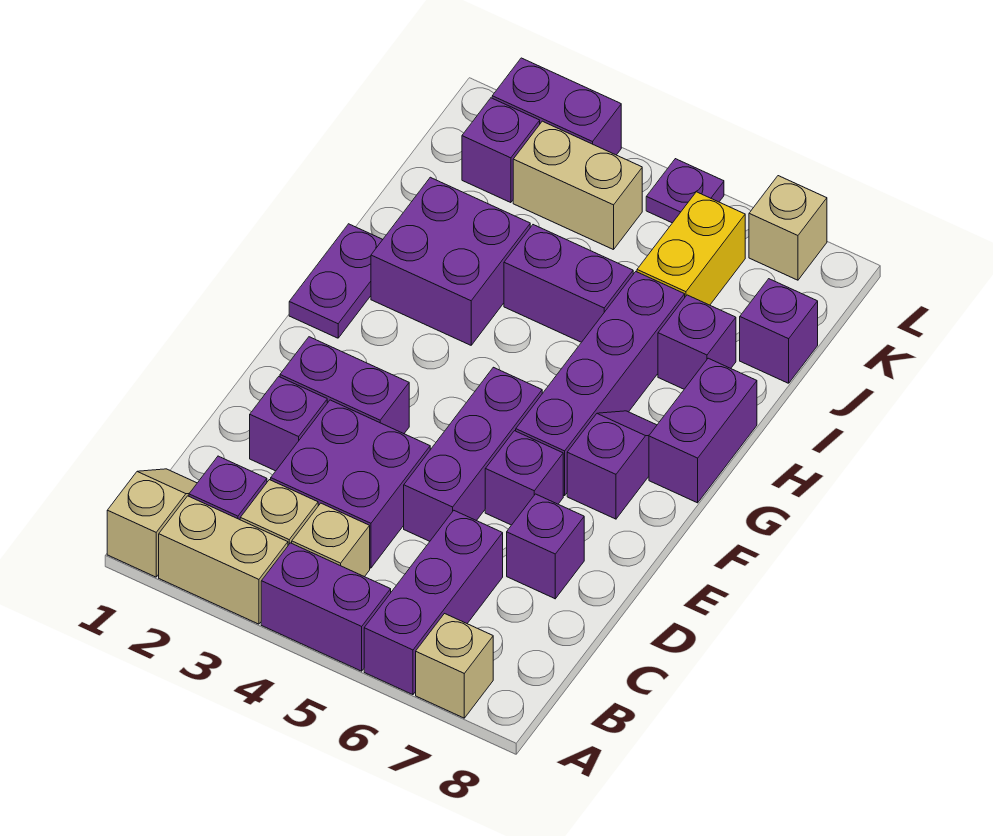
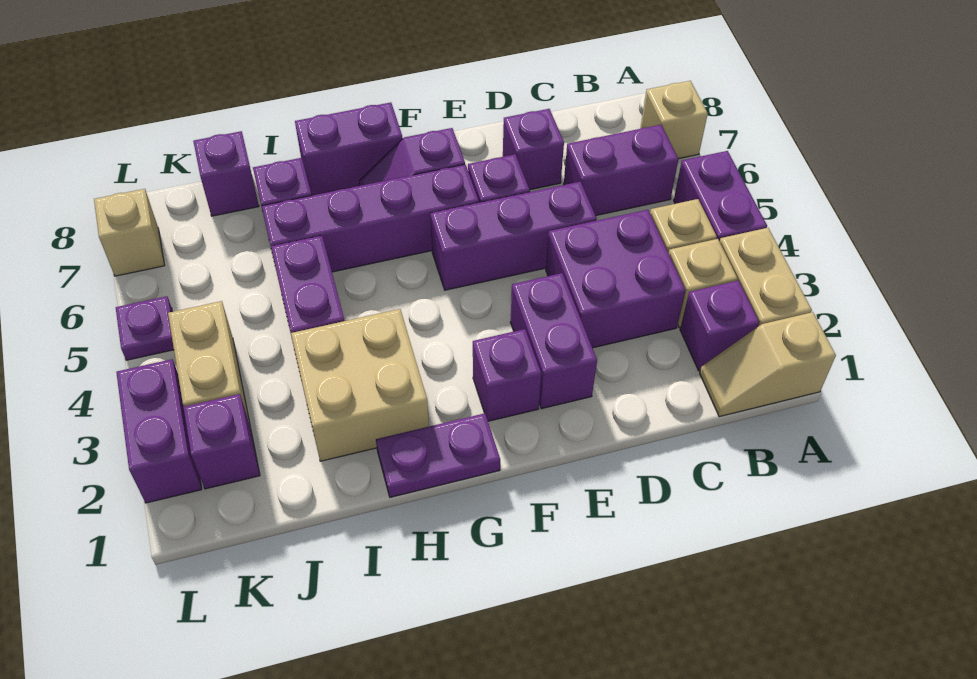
purple brick A6:C6 level 1 -> purple brick B6:C6 level 1
purple brick D2 level 1 -> purple brick F2 level 1
purple brick H2:I3 level 1 -> tan brick H2:I3 level 1
yellow brick J6:K6 level 1 -> none

